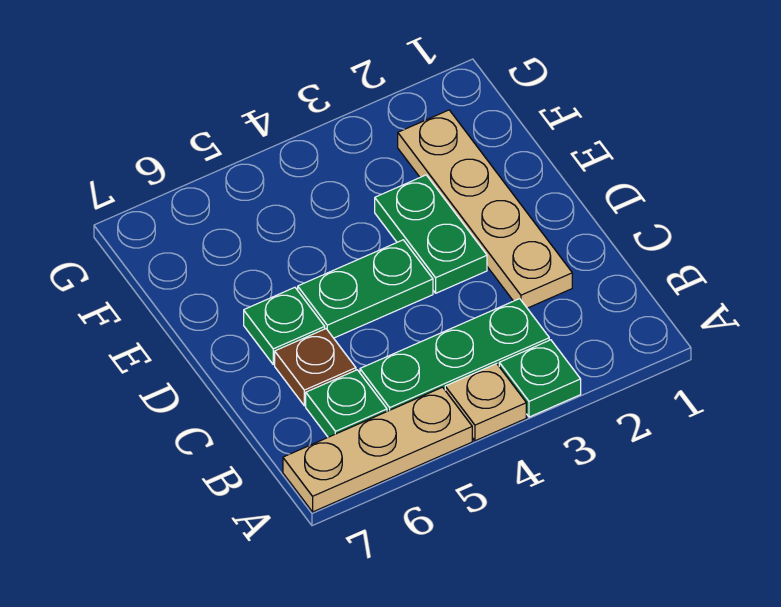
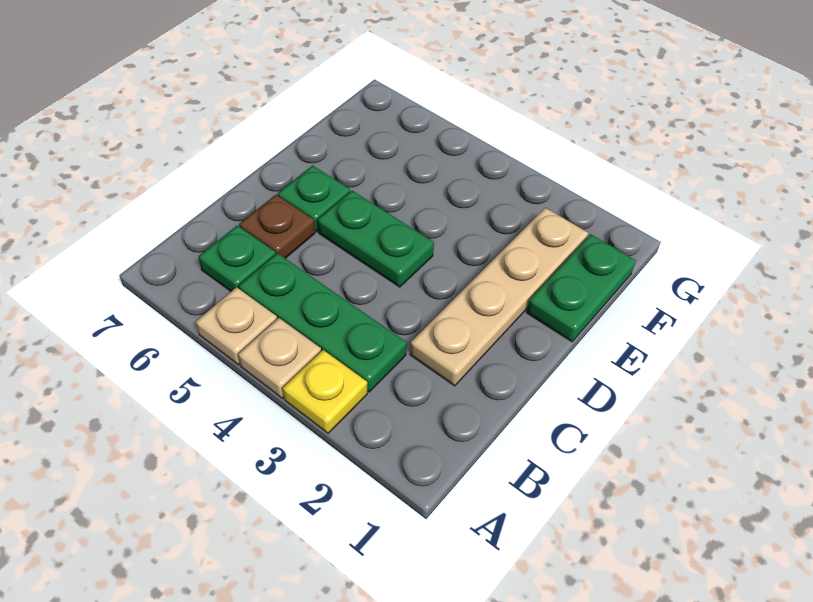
green plate A3 level 1 -> yellow plate A3 level 1
tan plate A5:A7 level 1 -> tan plate A5 level 1
green plate D3:E3 level 1 -> green plate E1:F1 level 1

